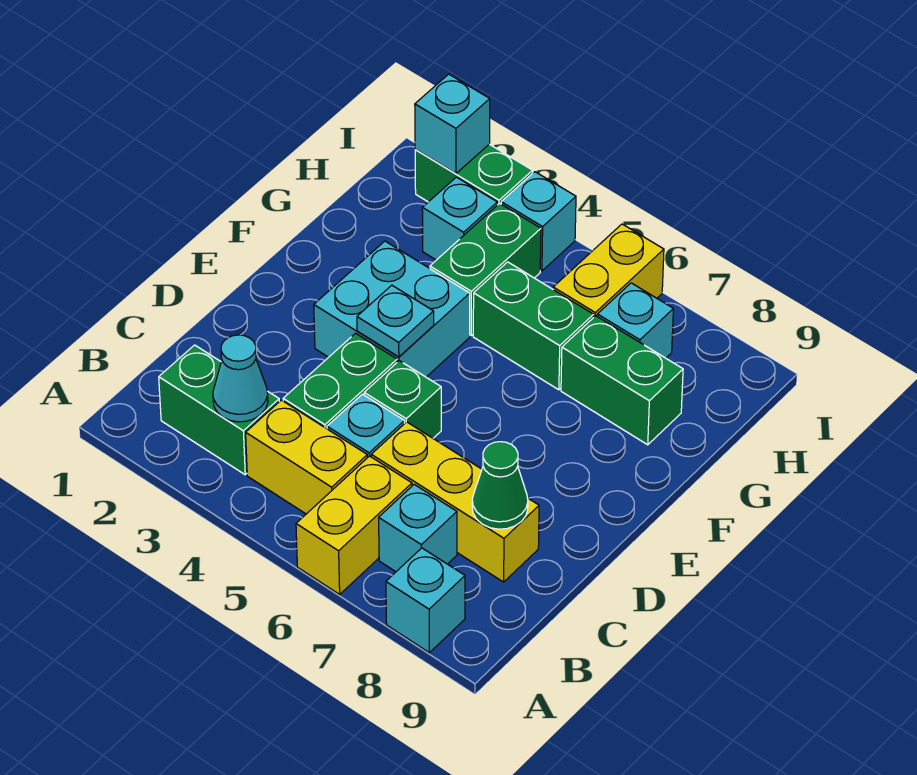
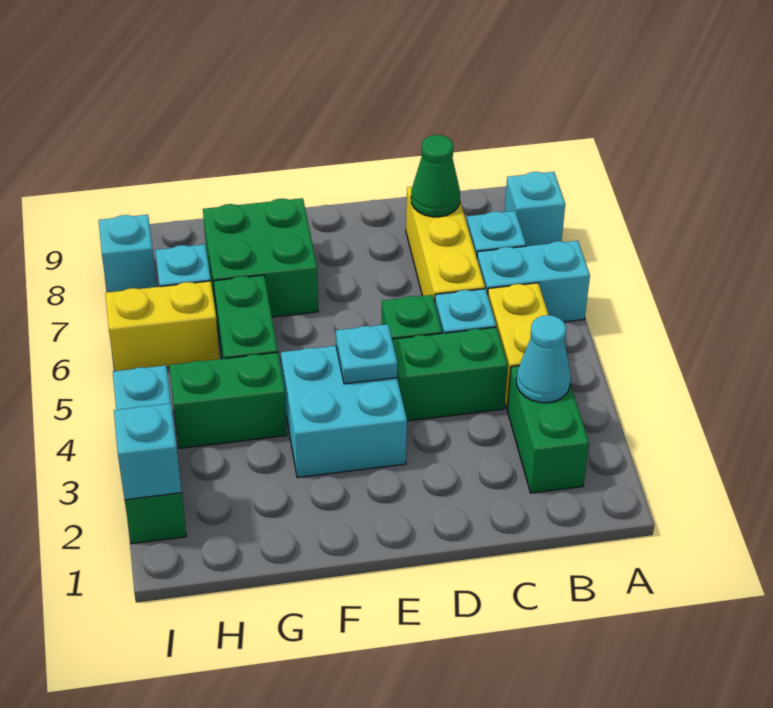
yellow brick A6:B6 level 1 -> cyan brick A6:B6 level 1
green brick G7:G8 level 1 -> green brick F7:G8 level 1
cyan brick H3 level 1 -> cyan brick I8 level 1

